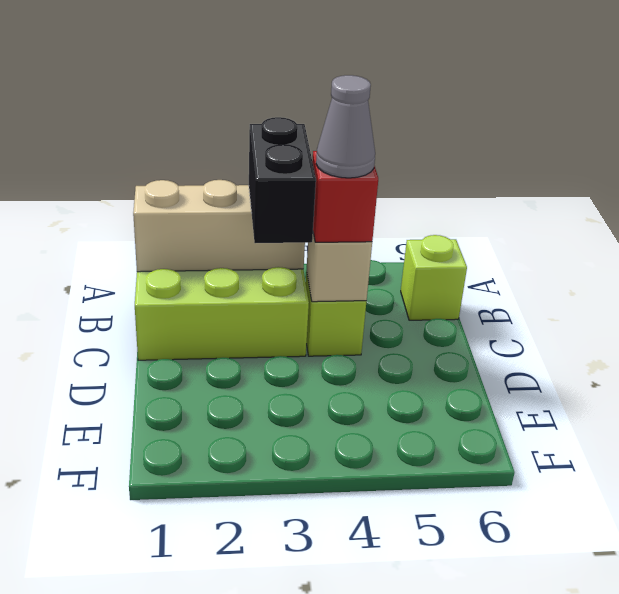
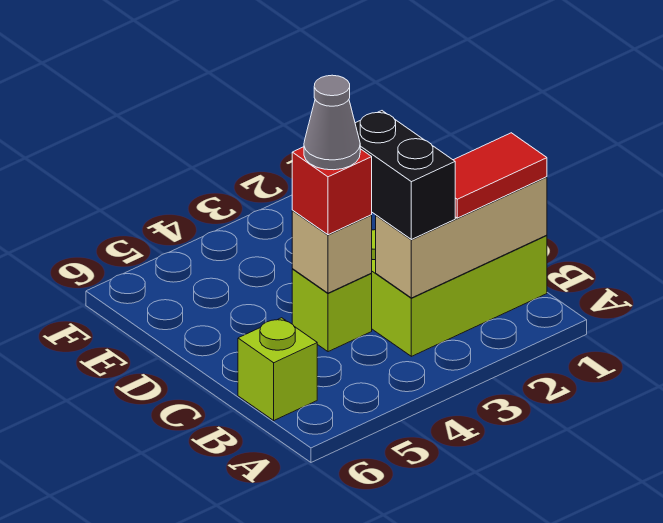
none -> red tile B1:B2 level 3

